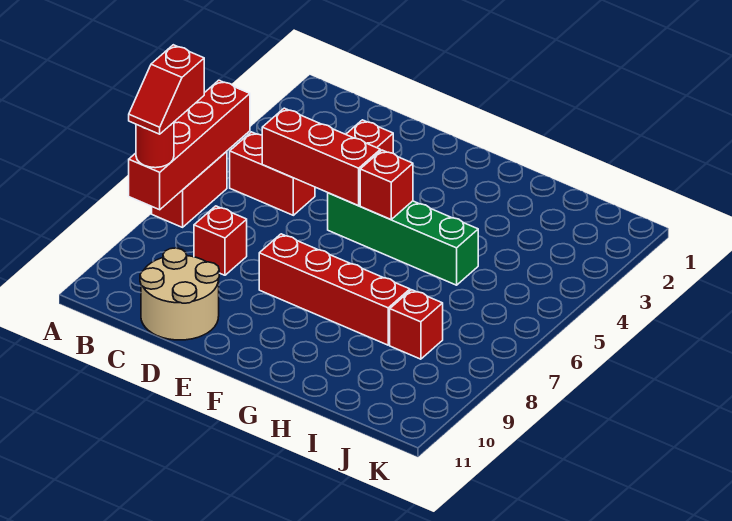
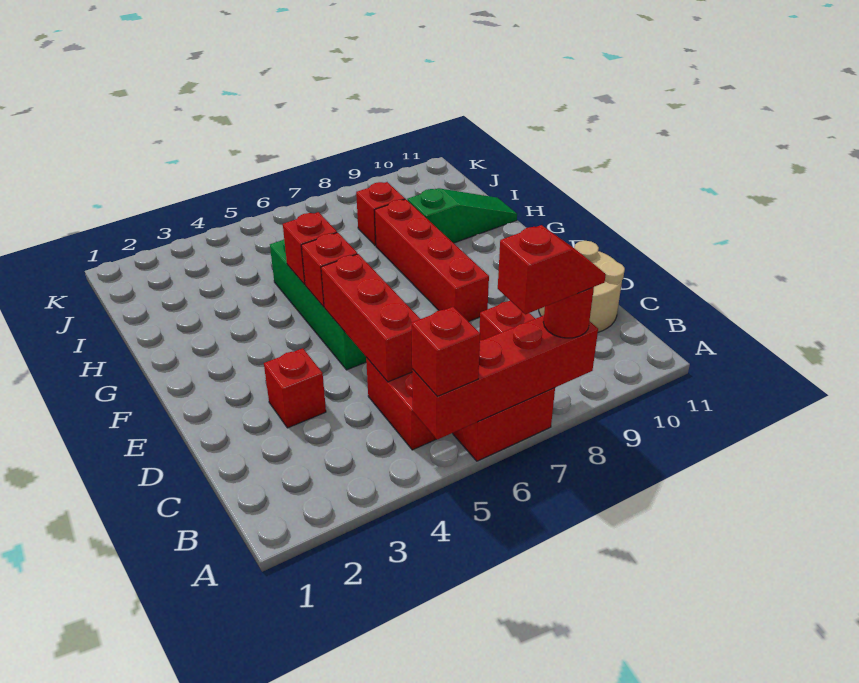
none -> red brick A5 level 3
none -> red brick G5 level 2
none -> green slope H9:H11 level 1 top 9

